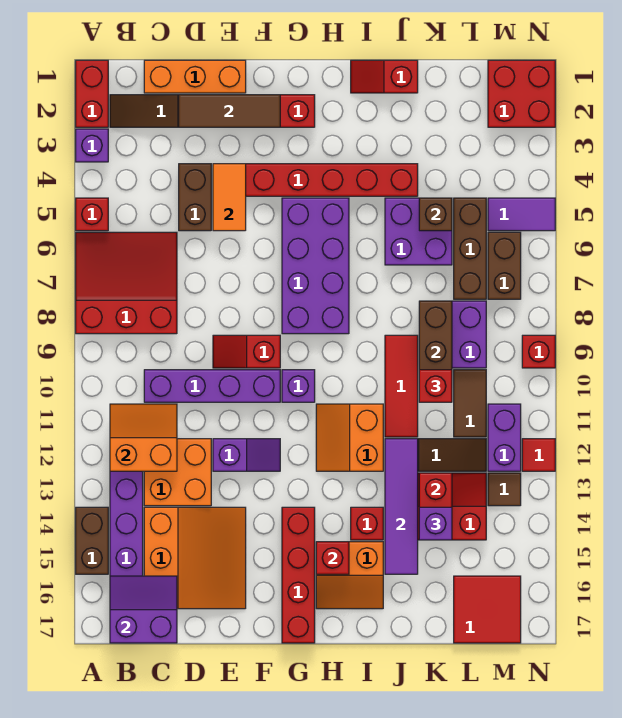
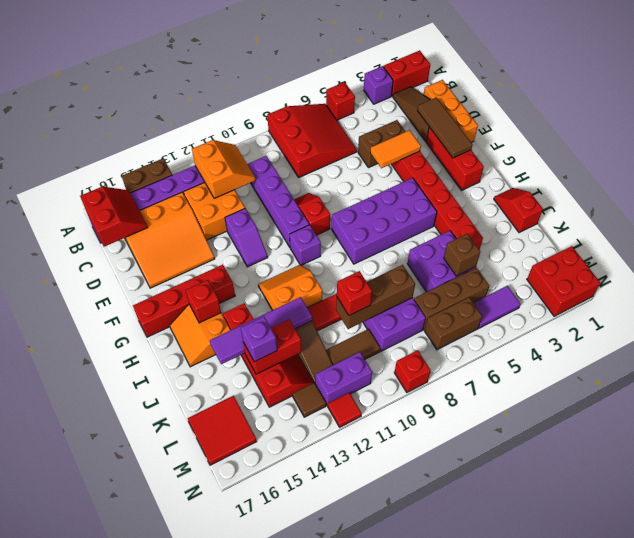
purple slope B16:C17 level 2 top 17 -> red slope B16:C17 level 2 top 17
purple tile M5:N5 level 1 -> purple tile M4:M5 level 1

